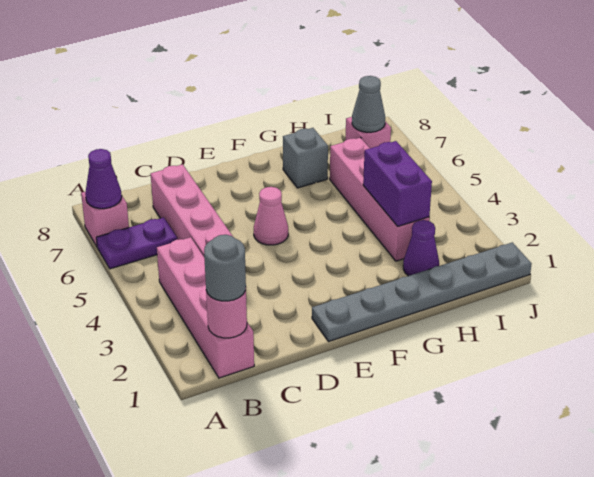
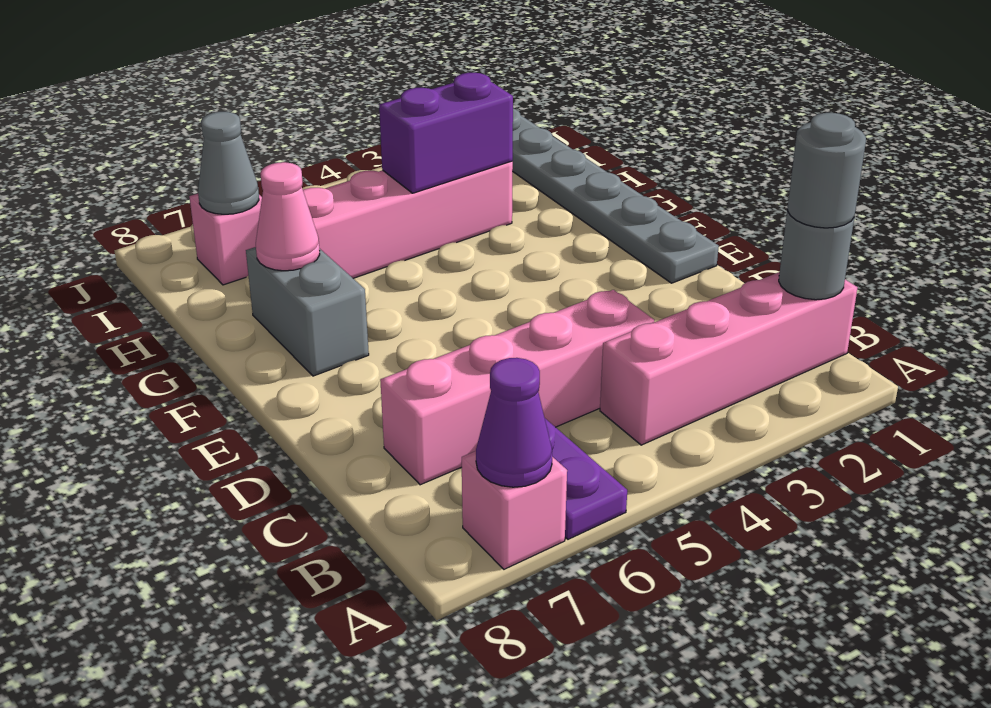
pink round brick B1 level 2 -> grey round brick B1 level 2
pink cone E5 level 1 -> pink cone G7 level 2
grey brick G7 level 1 -> grey brick F7:G7 level 1
purple cone H2 level 1 -> none

